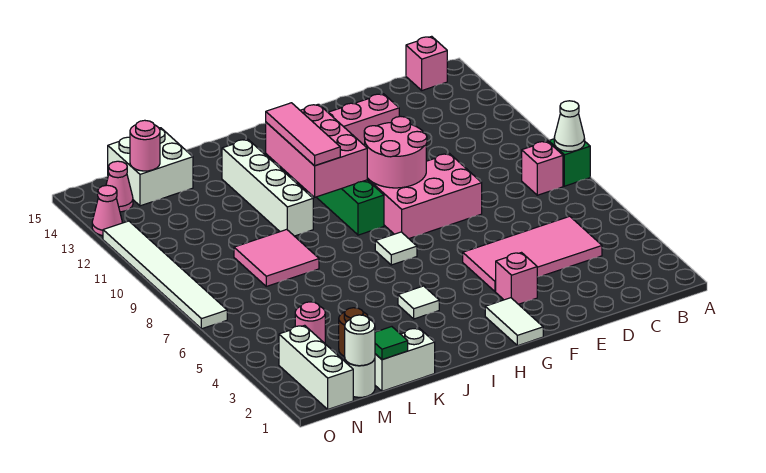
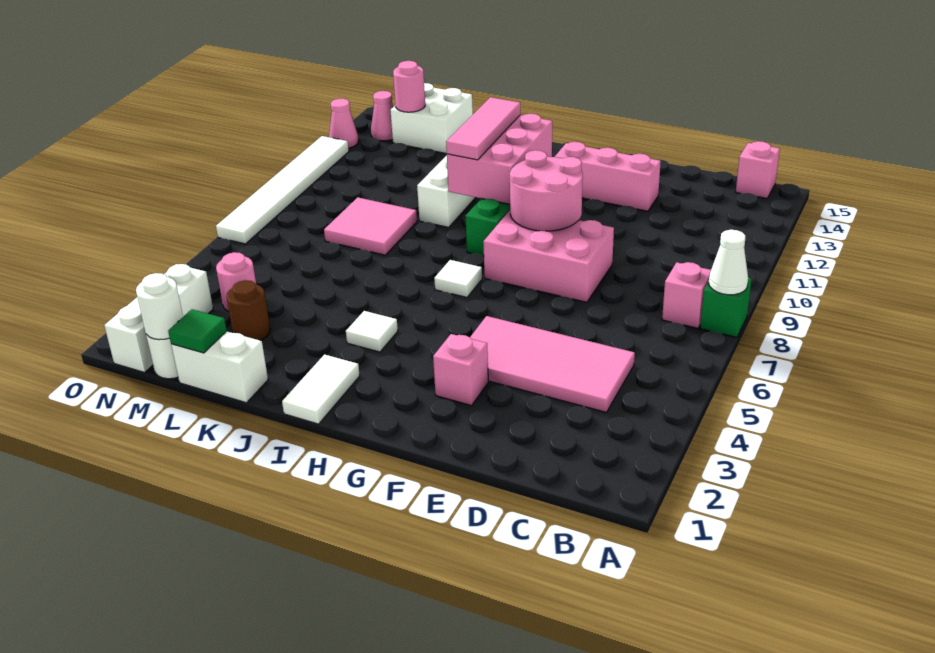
white tile G1:G2 level 1 -> white tile I1:I2 level 1

